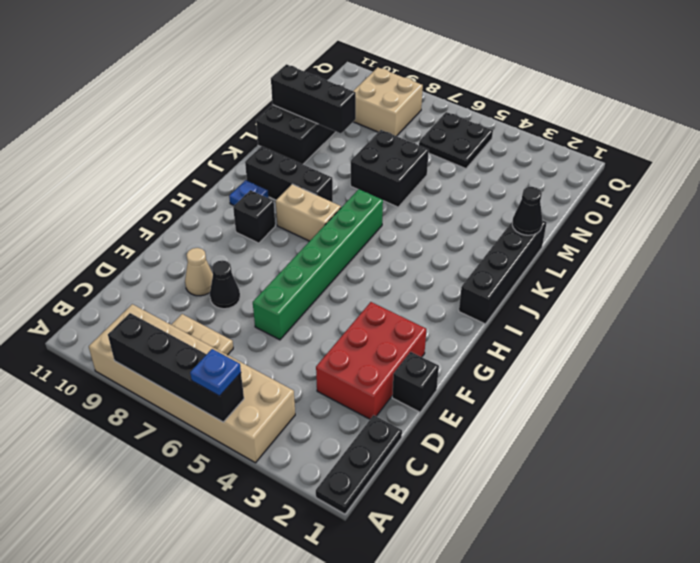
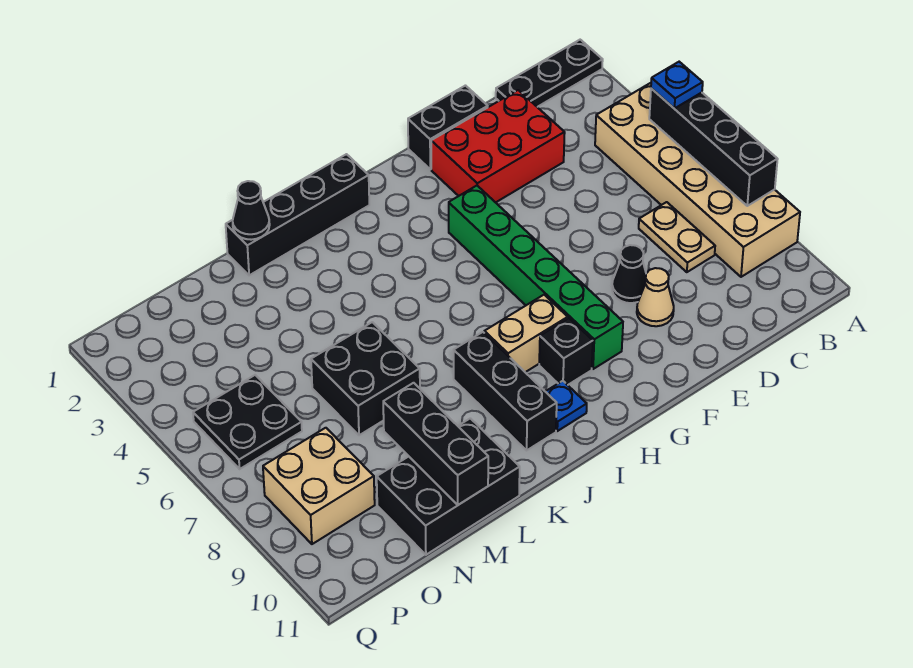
black brick E1 level 1 -> black brick E1:F1 level 1
green brick E6:J6 level 1 -> green brick G4:G9 level 1
tan brick I7:I8 level 1 -> tan brick H8:I8 level 1

